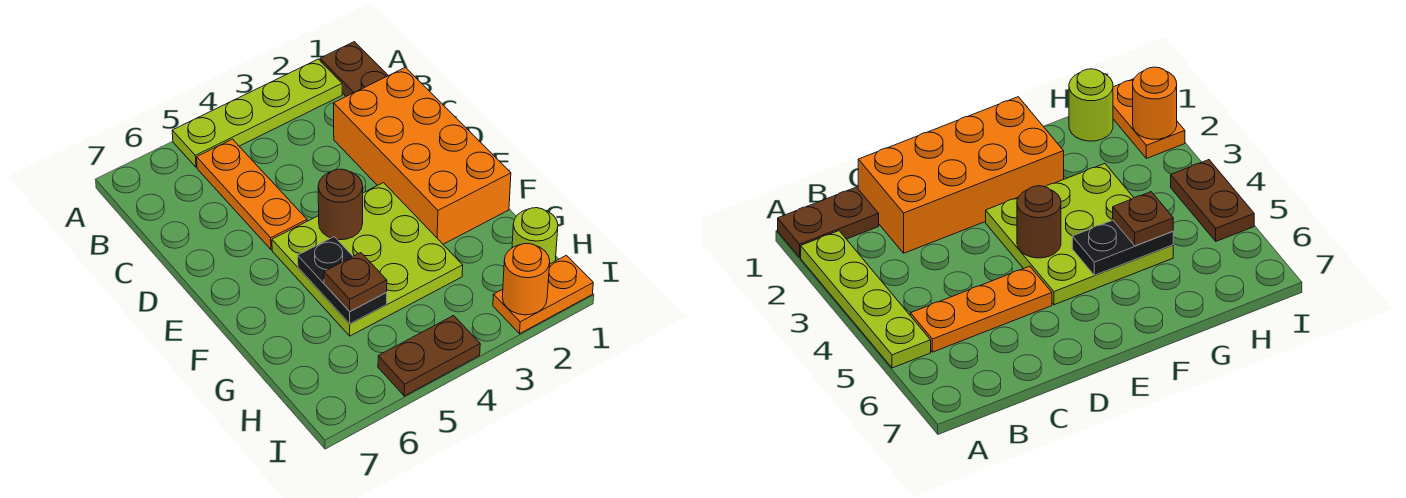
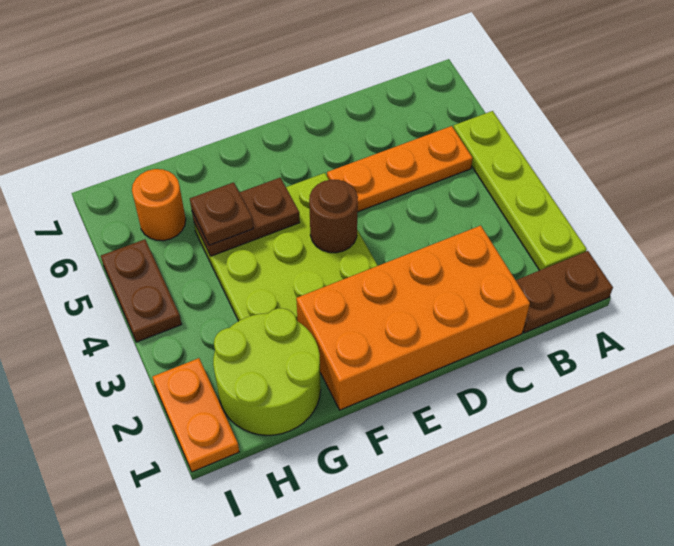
black plate F5:G5 level 2 -> brown plate F5:G5 level 2
lime round brick H1 level 1 -> lime round brick G1:H2 level 1
orange round brick I2 level 2 -> orange round brick H6 level 1

